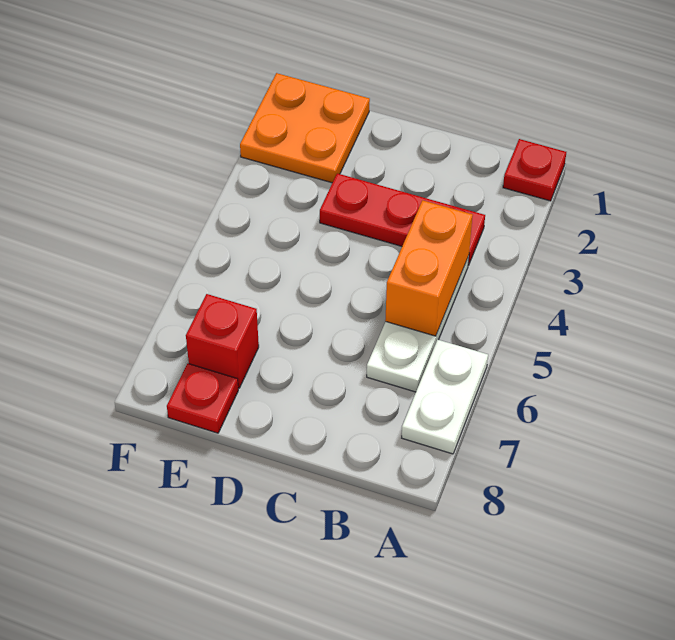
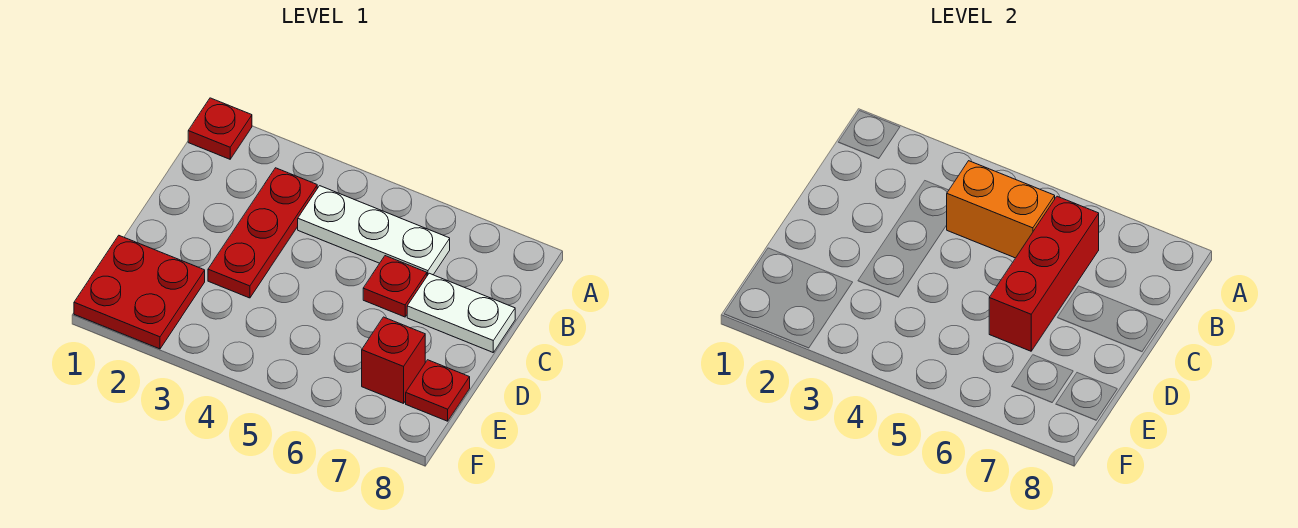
white plate A6:A7 level 1 -> white plate C7:C8 level 1
none -> red brick B6:D6 level 2
none -> red plate C6 level 1
orange plate E1:F2 level 1 -> red plate E1:F2 level 1

